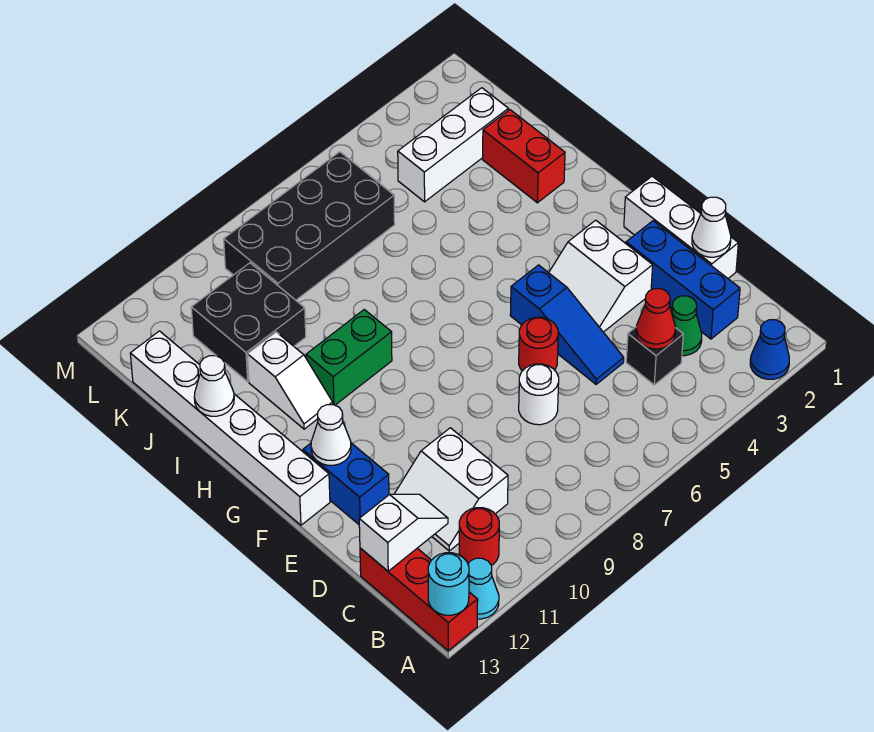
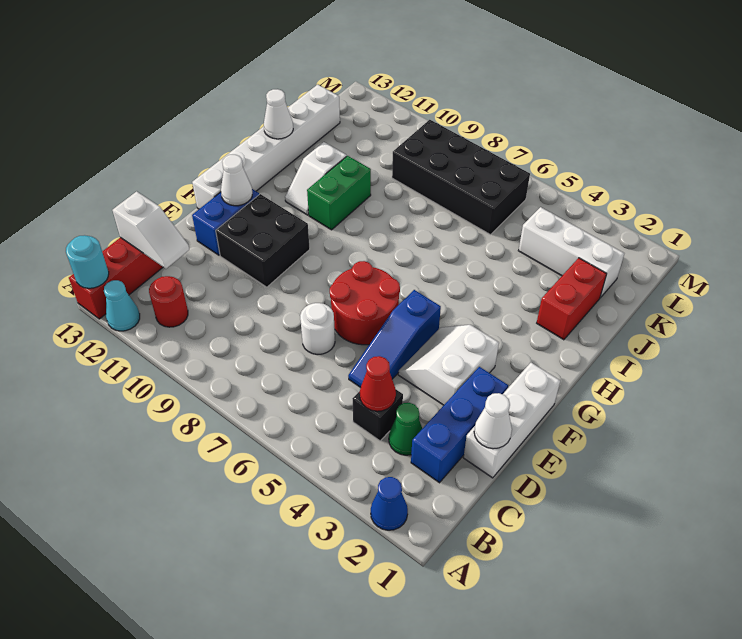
white slope C10:D11 level 1 top 10 -> none
red round brick E6 level 1 -> red round brick E6:F7 level 1
green brick H9:H10 level 1 -> green brick H10:I10 level 1
black brick J10:K11 level 1 -> black brick E10:F11 level 1

